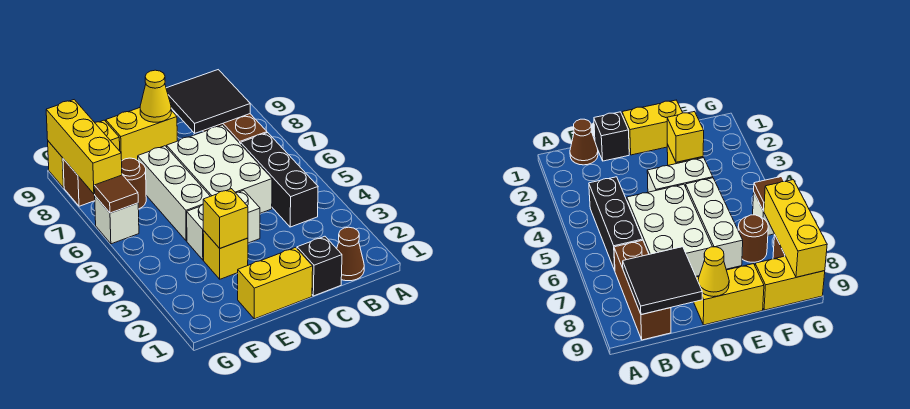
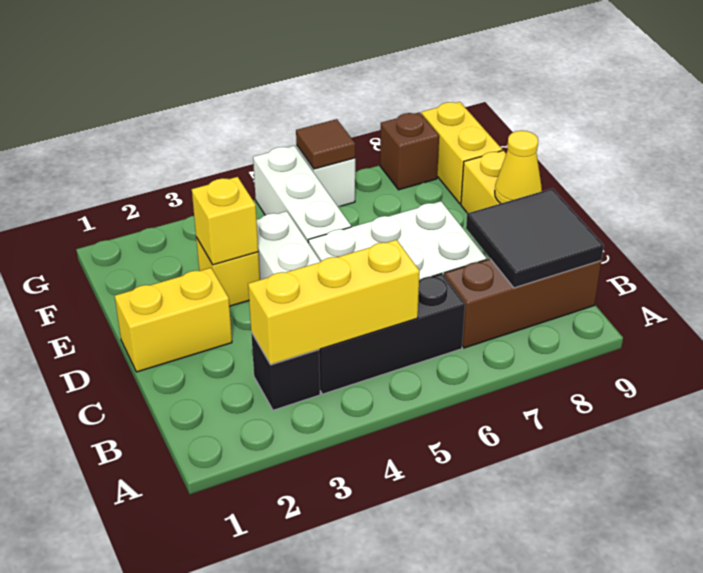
brown cone B1 level 1 -> none
black brick C1 level 1 -> black brick B3 level 1
yellow brick D1:E1 level 1 -> yellow brick D1:D2 level 1
white brick E5:E7 level 1 -> white brick E5:G5 level 1
brown round brick F7 level 1 -> none
yellow brick G7:G9 level 2 -> yellow brick B3:B5 level 2

